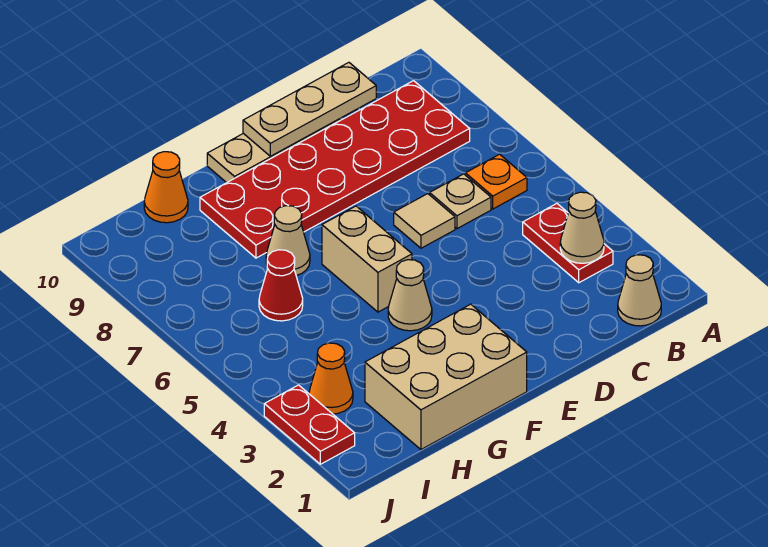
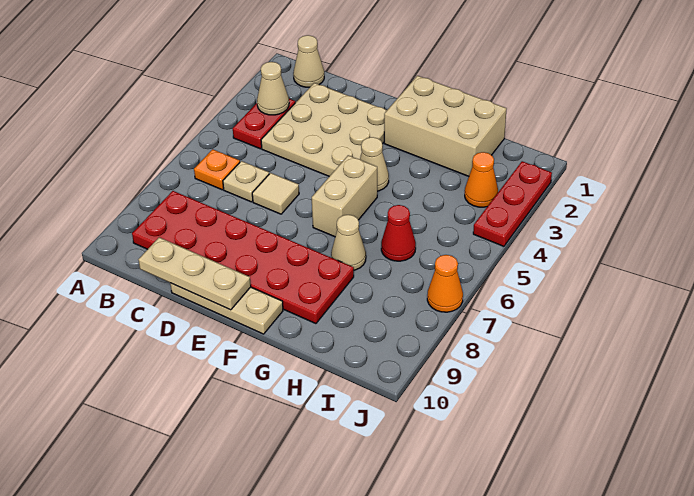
none -> tan plate C2:E4 level 1
orange cone H10 level 1 -> orange cone J7 level 1
red plate J2:J3 level 1 -> red plate J2:J4 level 1

